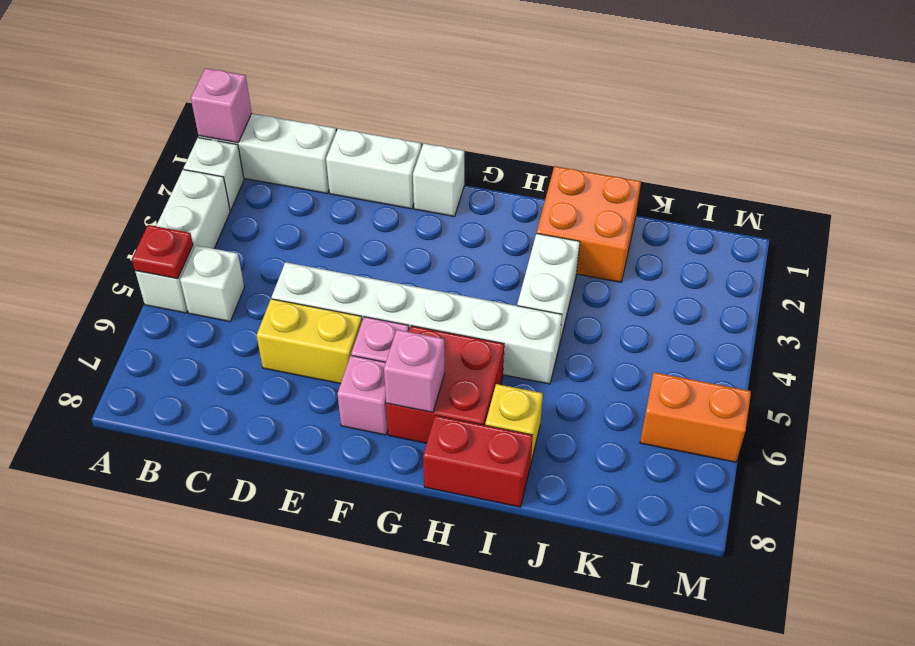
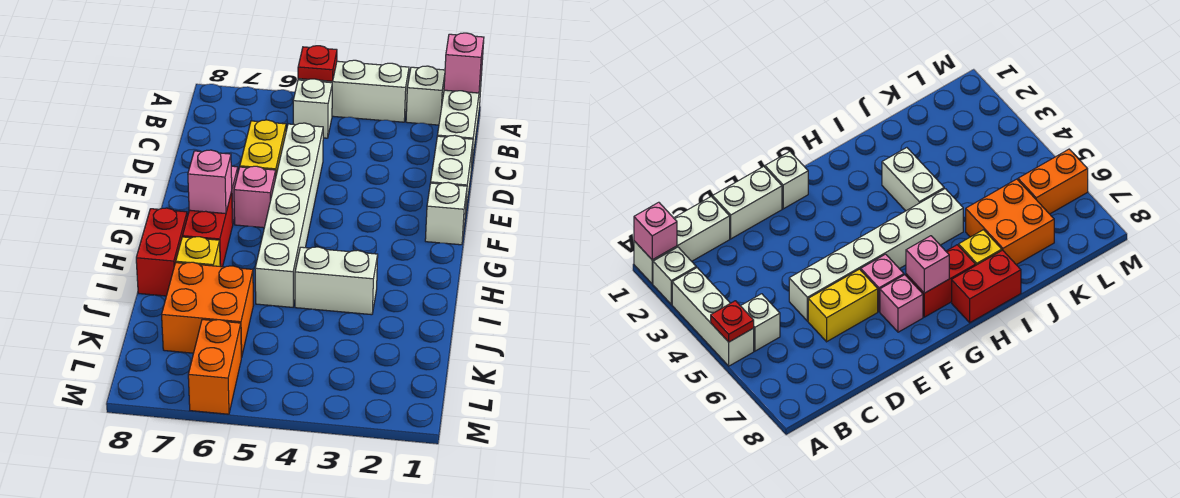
red brick G6:H7 level 1 -> red brick G7:H7 level 1
orange brick I1:J2 level 1 -> orange brick J6:K7 level 1

